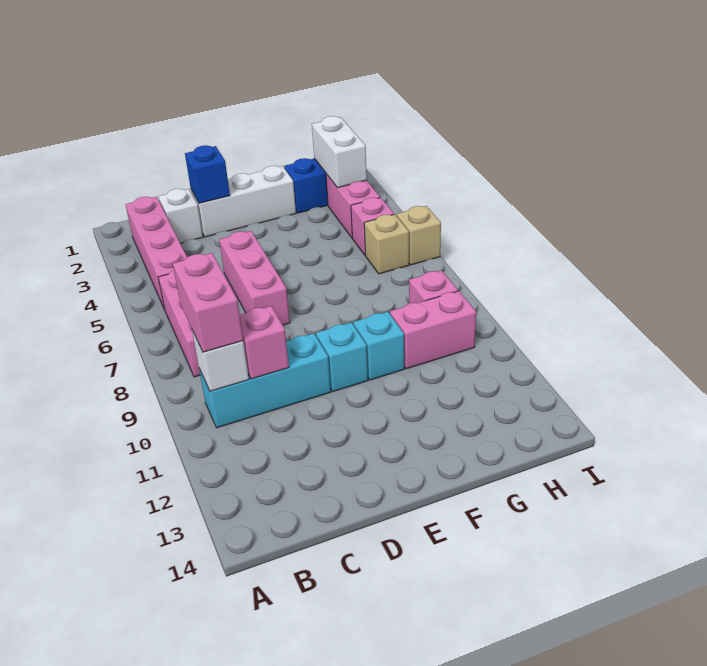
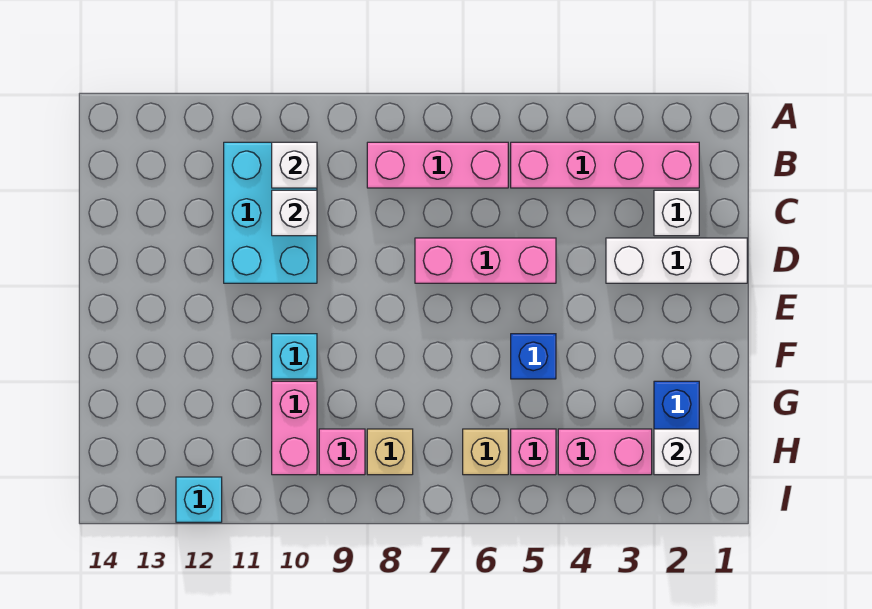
pink brick B9:B10 level 3 -> none
cyan brick B10:D10 level 1 -> cyan brick B10:D11 level 1
pink brick C10 level 2 -> white brick C10 level 2
white brick D2:F2 level 1 -> white brick D1:D3 level 1
blue brick D2 level 2 -> blue brick F5 level 1
cyan brick E10 level 1 -> cyan brick I12 level 1
white brick H2:H3 level 2 -> white brick H2 level 2
tan brick I6 level 1 -> tan brick H8 level 1

